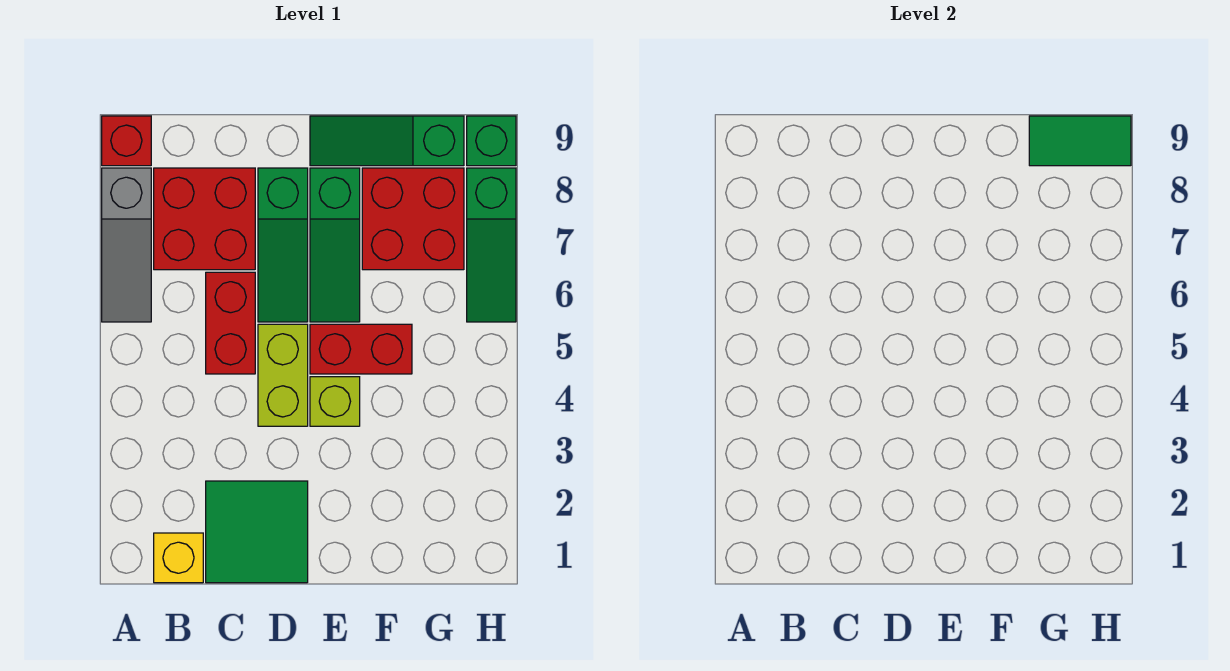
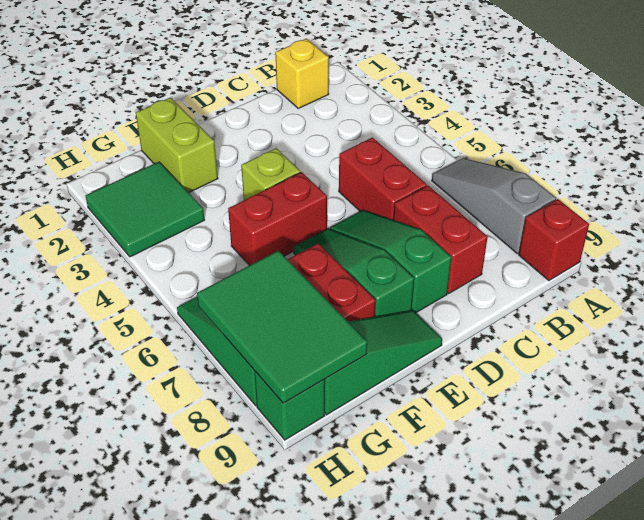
red brick B7:C8 level 1 -> red brick C7:C8 level 1
green tile C1:D2 level 1 -> green tile G2:H3 level 1
lime brick D4:D5 level 1 -> lime brick F1:F2 level 1
green tile G9:H9 level 2 -> green tile G7:H9 level 2

